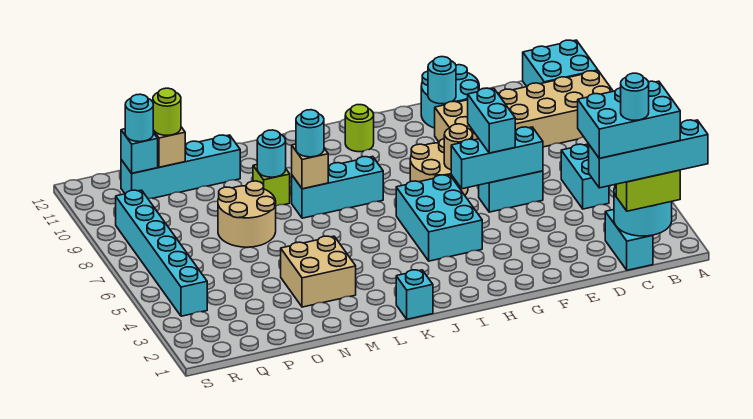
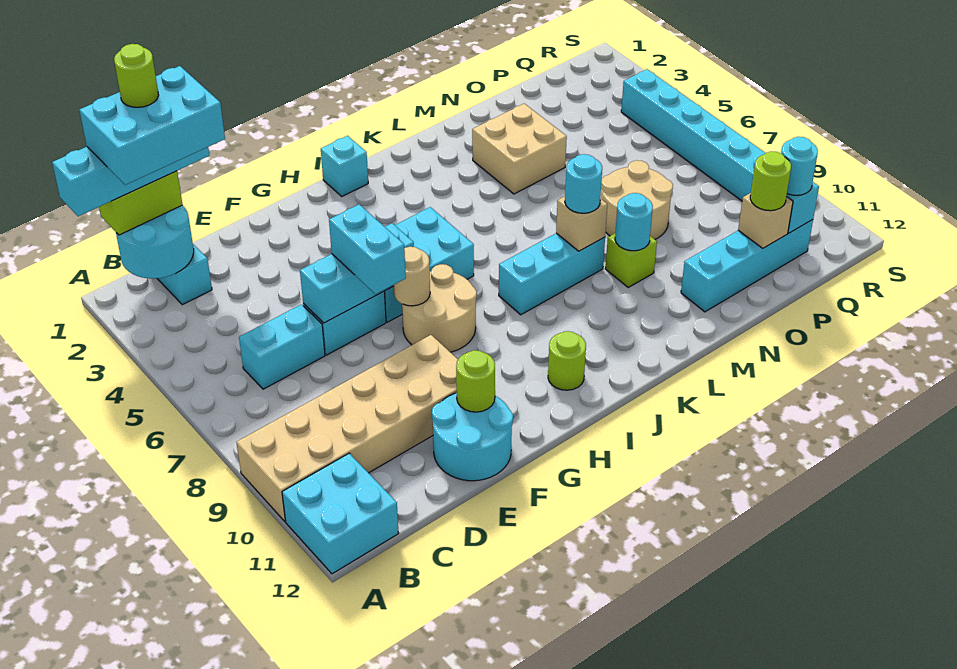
cyan round brick C1 level 6 -> lime round brick C1 level 6
cyan brick C5:C6 level 1 -> cyan brick C6:D6 level 1
cyan round brick F11 level 2 -> lime round brick F11 level 2
cyan brick H4:I6 level 1 -> cyan brick G5:I6 level 1
cyan brick K1 level 1 -> cyan brick I1 level 1

